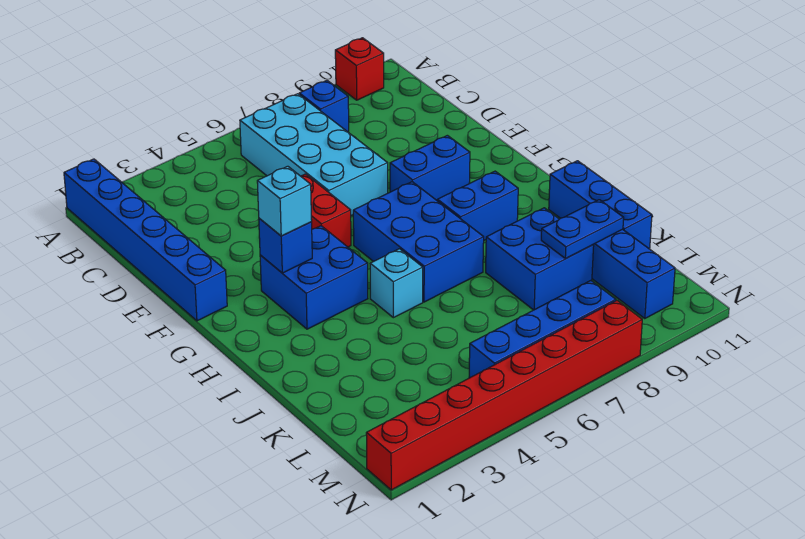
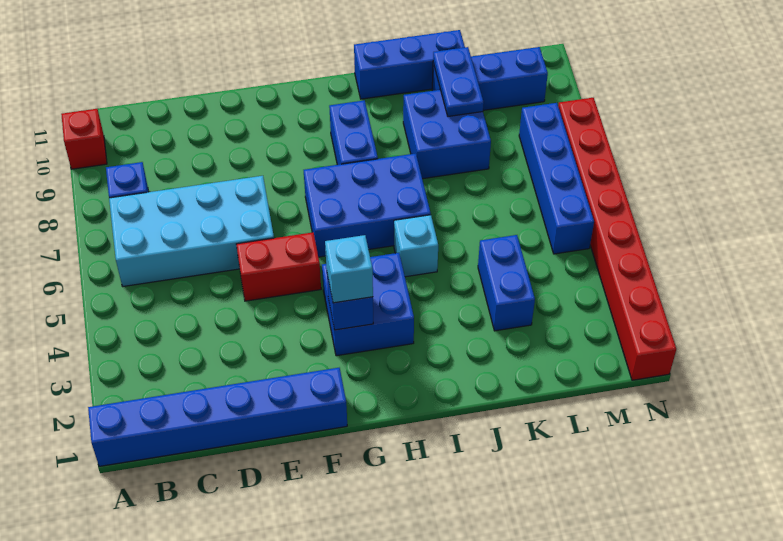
blue brick F8:F9 level 1 -> blue brick K3:K4 level 1

